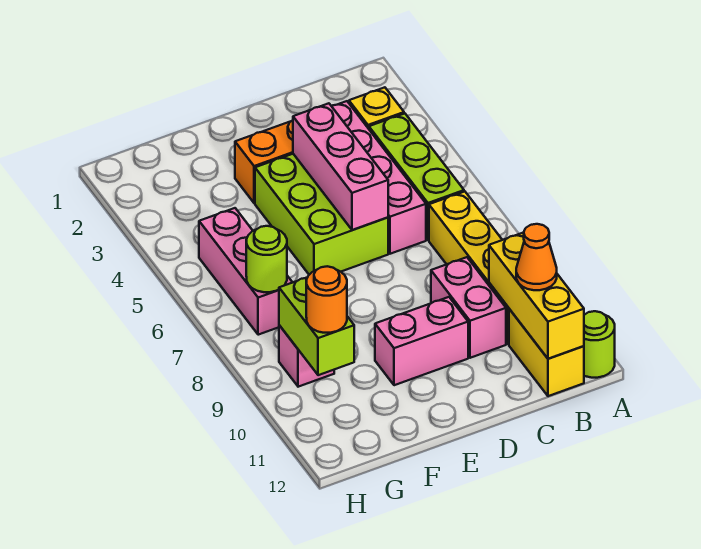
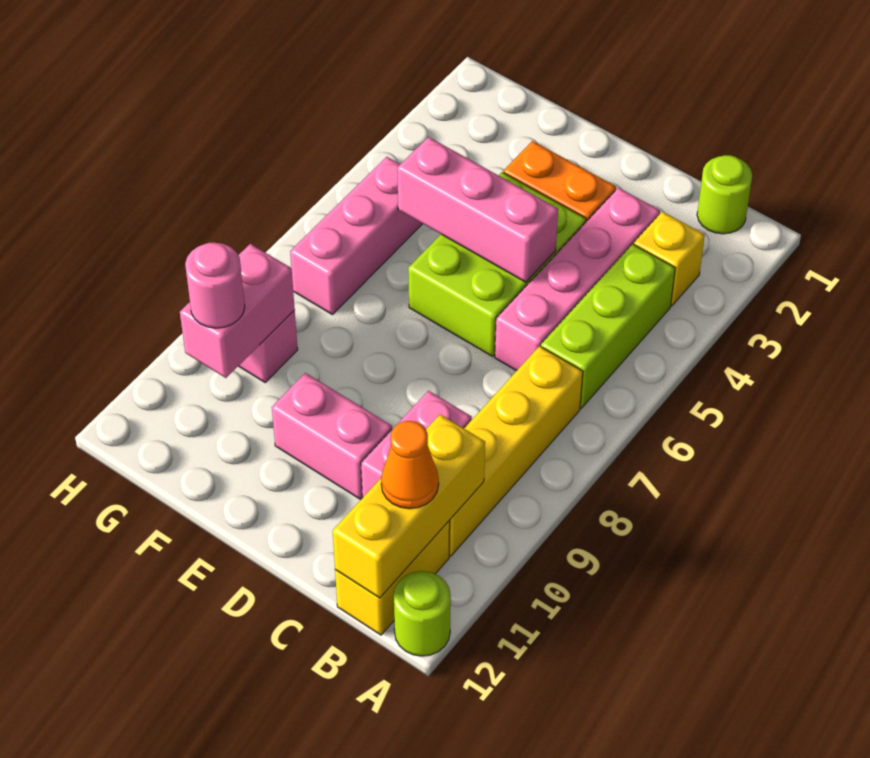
pink brick D4:D6 level 2 -> pink brick D5:F5 level 2
lime round brick G7 level 2 -> lime round brick B1 level 1
lime brick G9:G10 level 2 -> pink brick G9:G10 level 2
orange round brick G10 level 3 -> pink round brick G10 level 3

